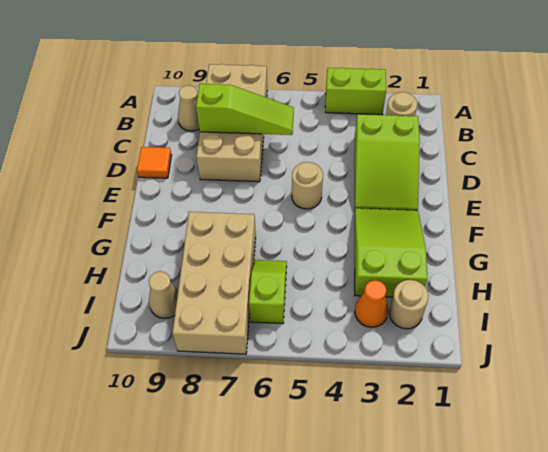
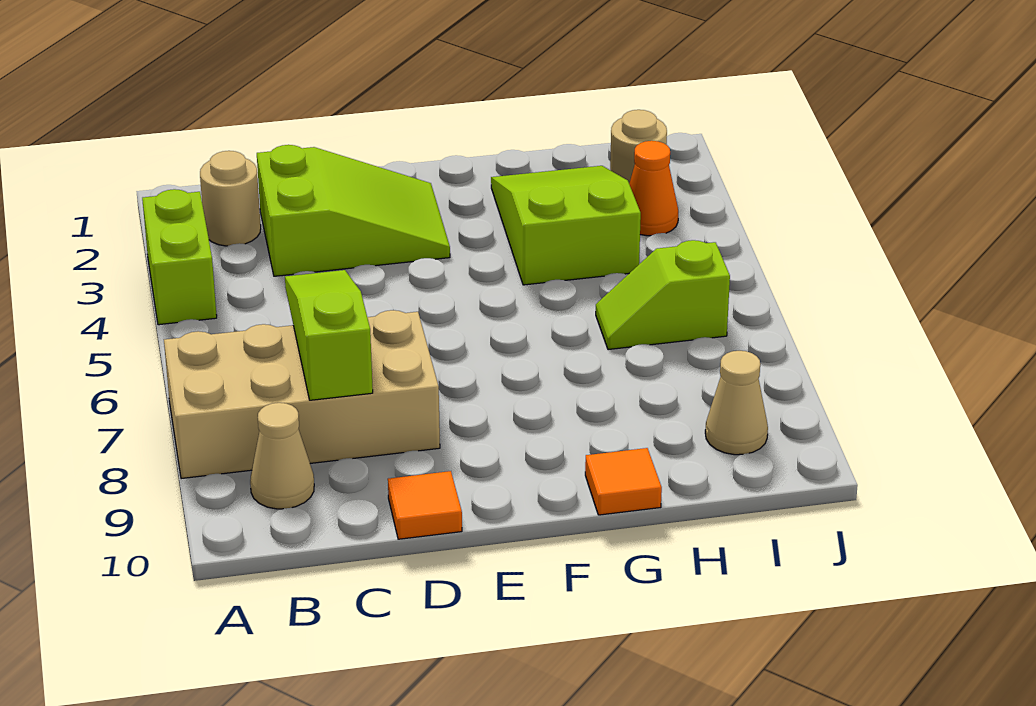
tan round brick E5 level 1 -> none
lime slope F2:H3 level 1 top H -> lime slope G2:H4 level 1 top 4
tan brick G7:J8 level 1 -> none
none -> orange tile G10 level 1

